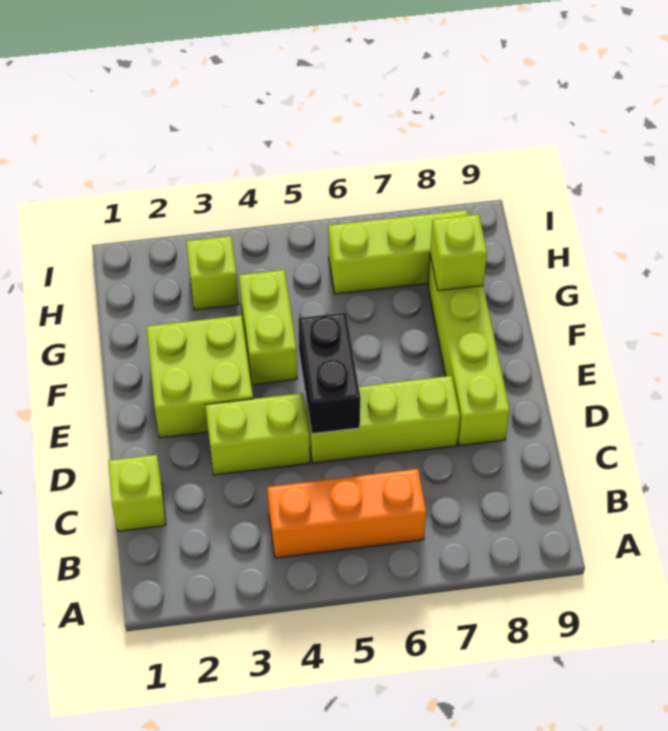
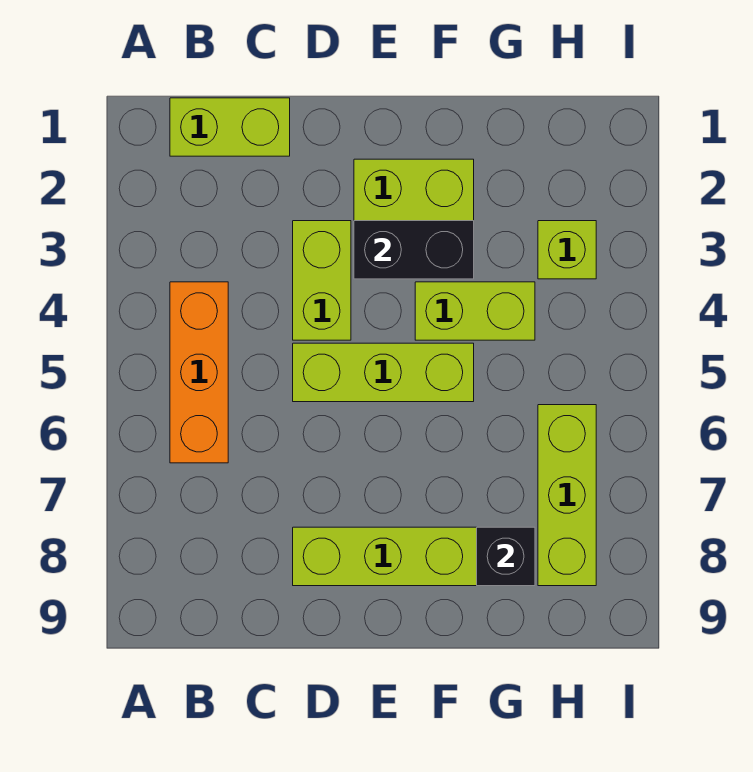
lime brick C1 level 1 -> lime brick B1:C1 level 1
lime brick D5:D7 level 1 -> lime brick D5:F5 level 1
black brick D5:E5 level 2 -> black brick E3:F3 level 2
lime brick G8 level 2 -> black brick G8 level 2

